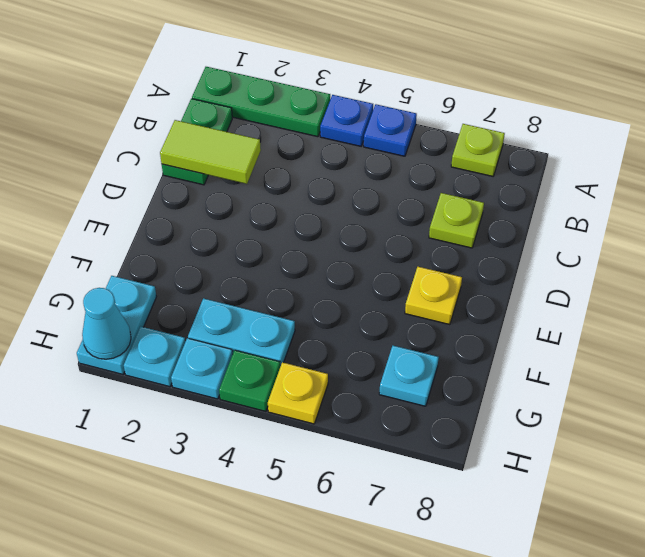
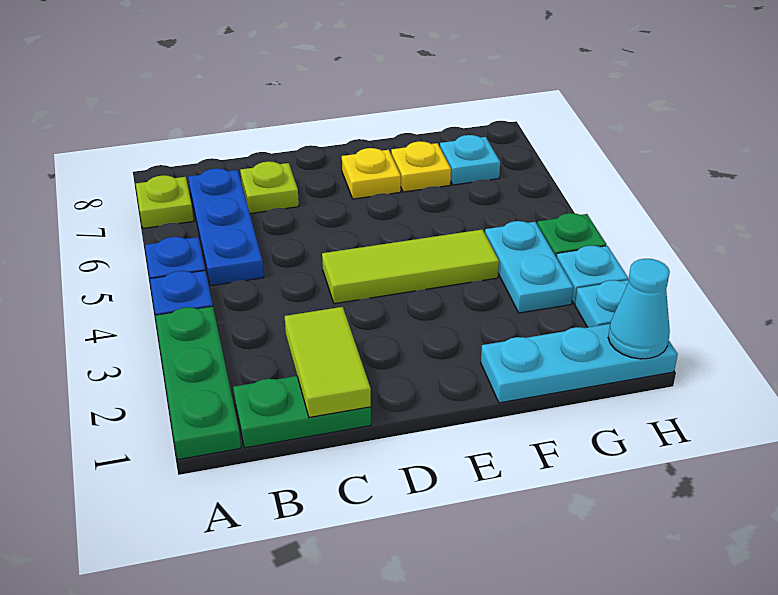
none -> blue plate B5:B7 level 1
none -> lime tile D4:F4 level 1
cyan plate G1:H1 level 1 -> cyan plate F1:H1 level 1
yellow plate H5 level 1 -> yellow plate F7 level 1

